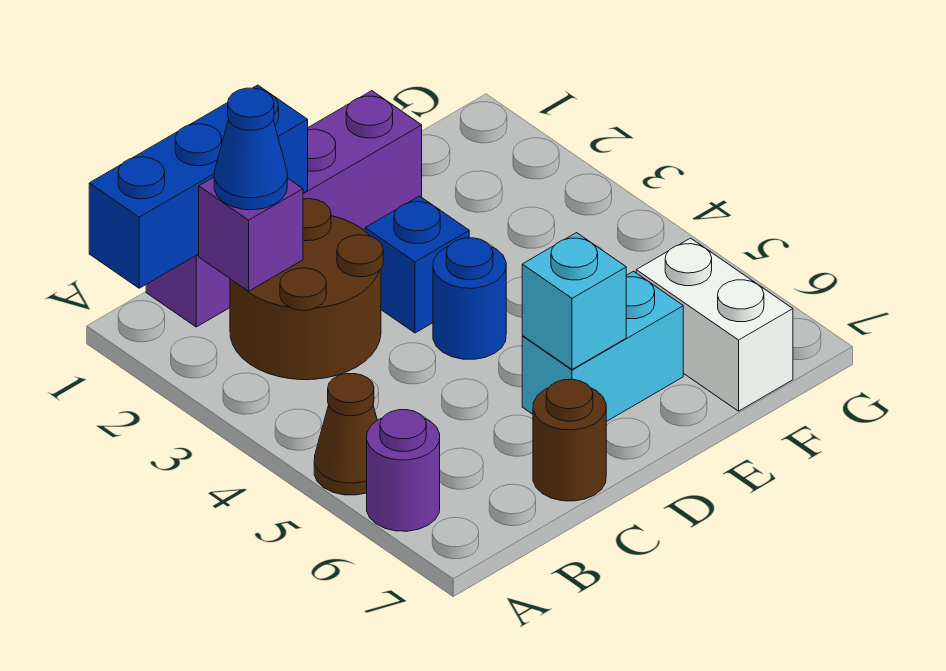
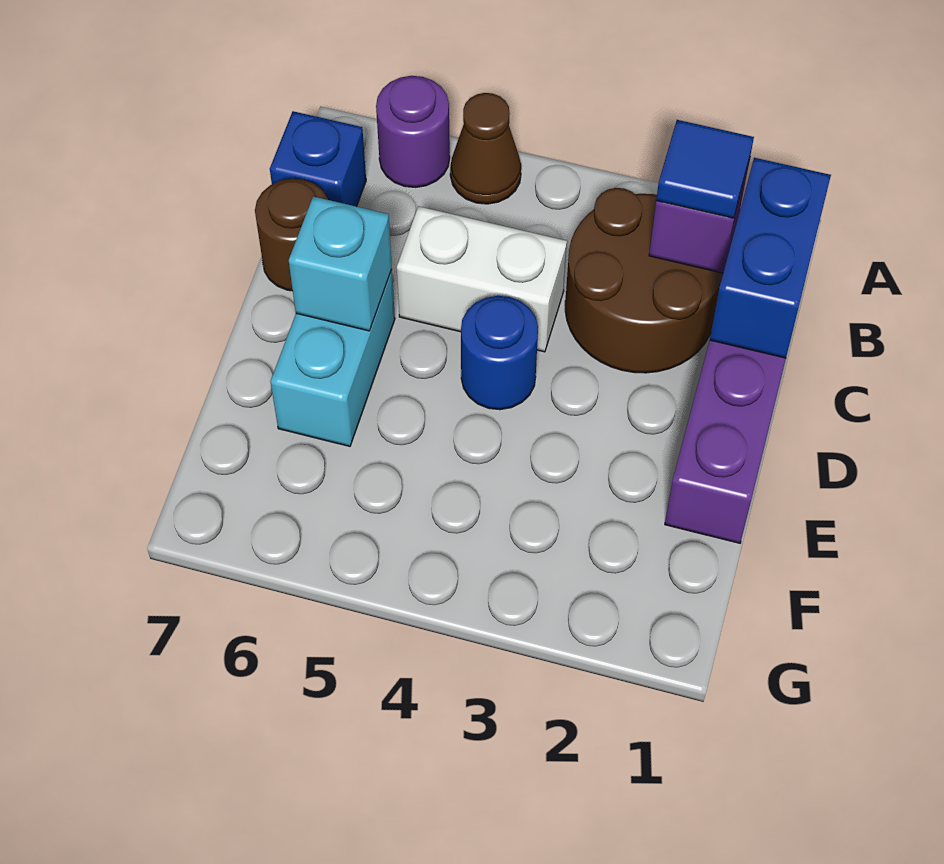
blue brick A1:C1 level 2 -> blue brick B1:C1 level 2
blue cone B2 level 3 -> blue tile B2 level 3
blue brick D3 level 1 -> blue brick B7 level 1
white brick F6:F7 level 1 -> white brick C4:C5 level 1

